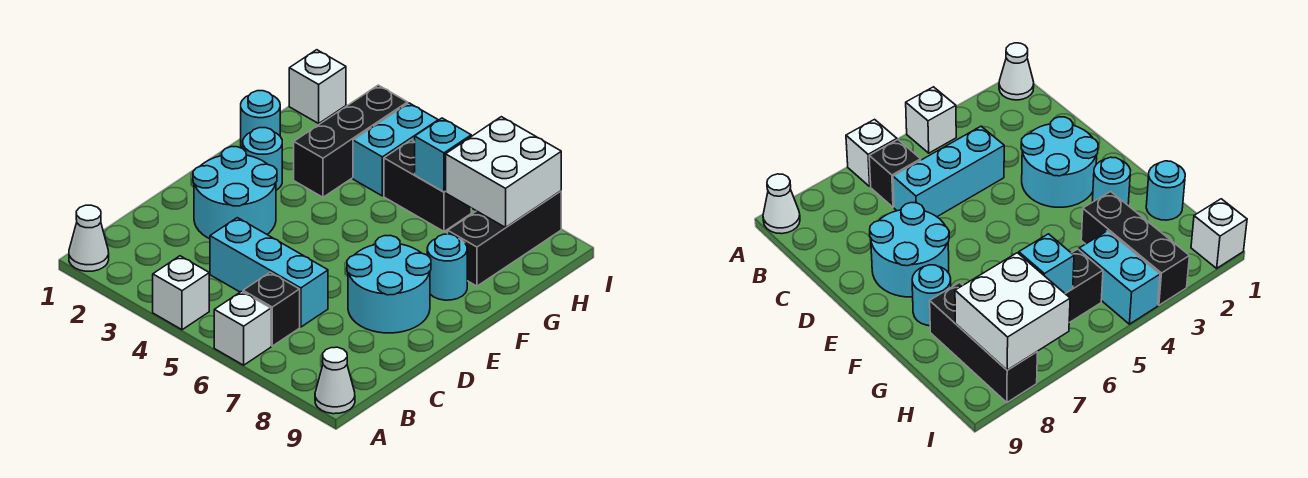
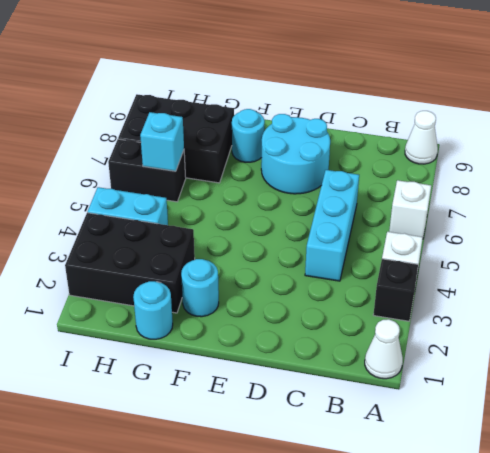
black brick B6 level 1 -> black brick A3 level 1
cyan round brick D2:E3 level 1 -> none
black brick G3:I3 level 1 -> black brick G2:I3 level 1
black brick G8:I8 level 1 -> black brick G7:I8 level 1
black brick H5:H6 level 1 -> black brick H6:I6 level 1
white brick H7:I8 level 2 -> none
white brick I1 level 1 -> none

